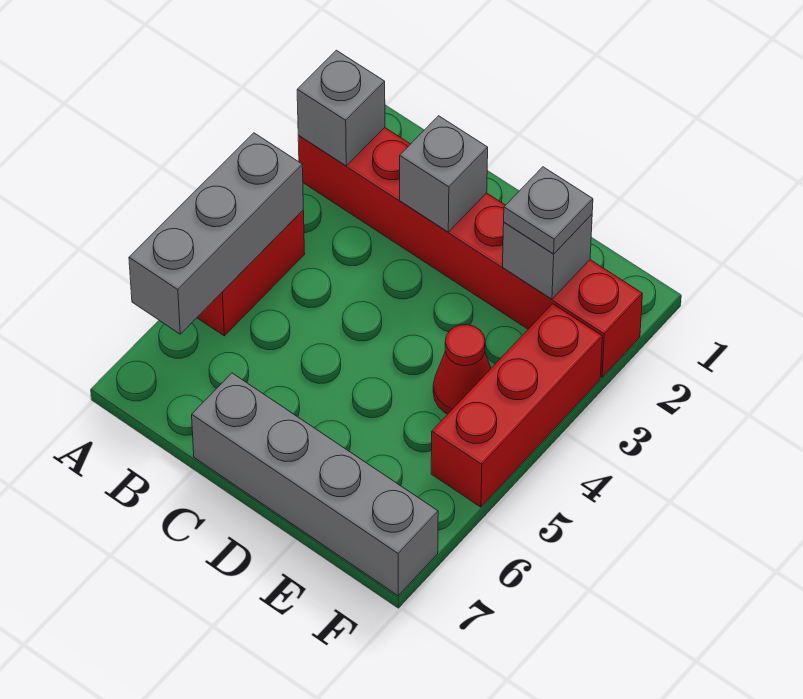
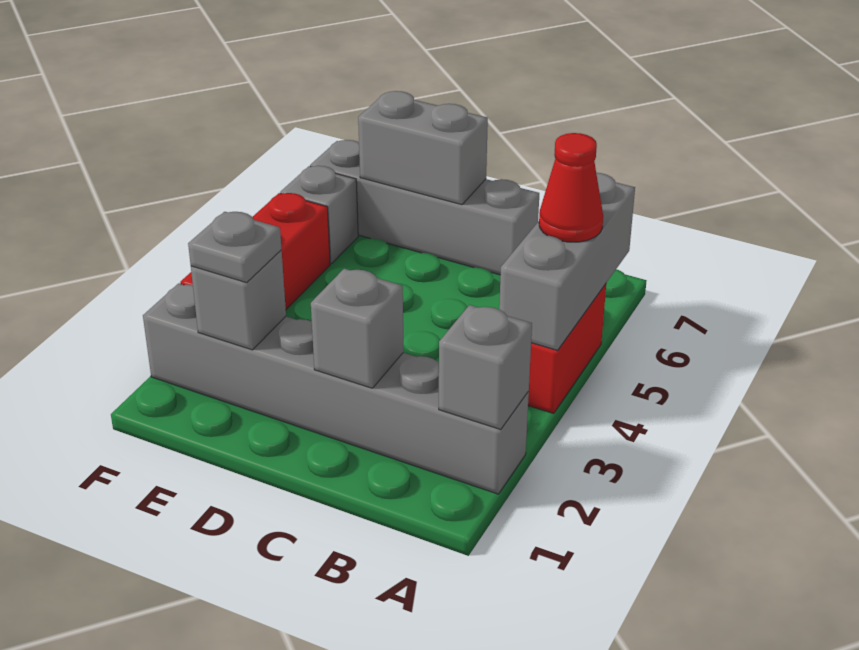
red brick A2:F2 level 1 -> grey brick A2:F2 level 1
none -> grey brick D7:E7 level 2
red cone E4 level 1 -> red cone A5 level 3
none -> grey brick F6 level 1

